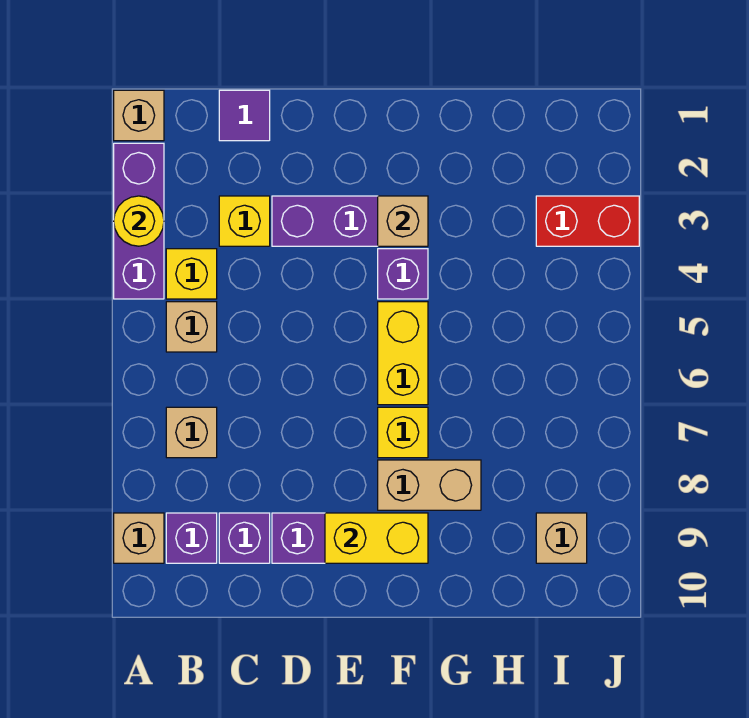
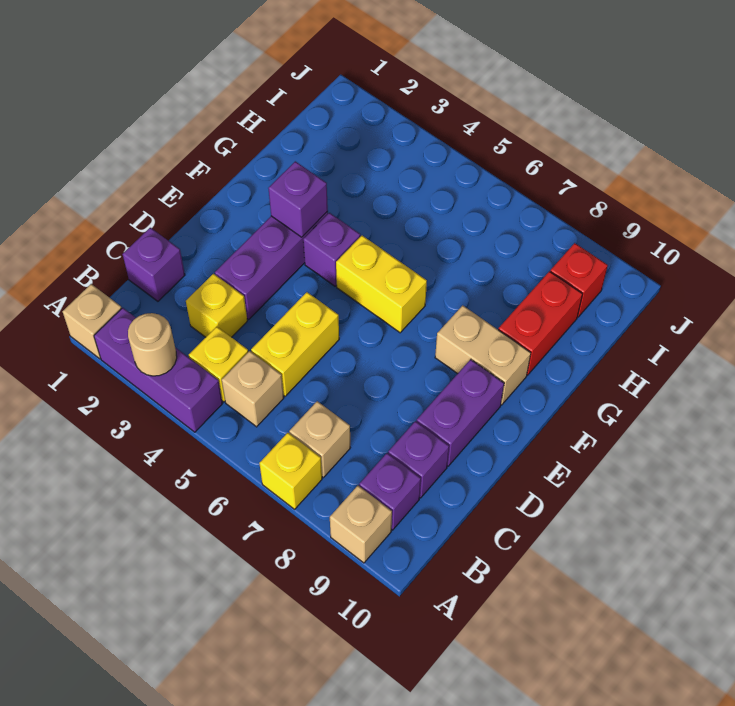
yellow round brick A3 level 2 -> tan round brick A3 level 2
purple tile C1 level 1 -> purple brick C1 level 1
yellow brick E9:F9 level 2 -> yellow brick C5:D5 level 1
tan brick F3 level 2 -> purple brick F3 level 2
yellow brick F7 level 1 -> yellow brick A7 level 1
tan brick F8:G8 level 1 -> tan brick F8:F9 level 1
red brick I3:J3 level 1 -> red brick G9:H9 level 1
tan brick I9 level 1 -> red brick I9 level 1

